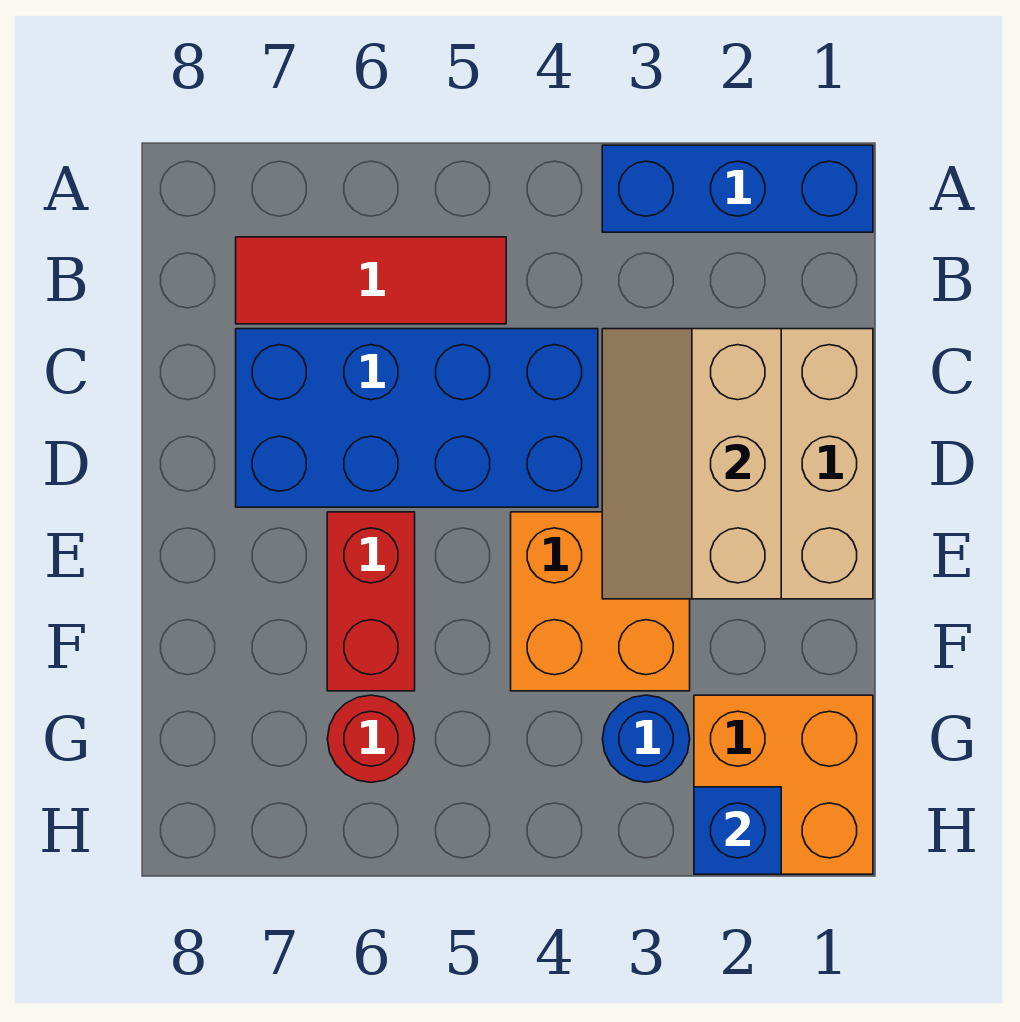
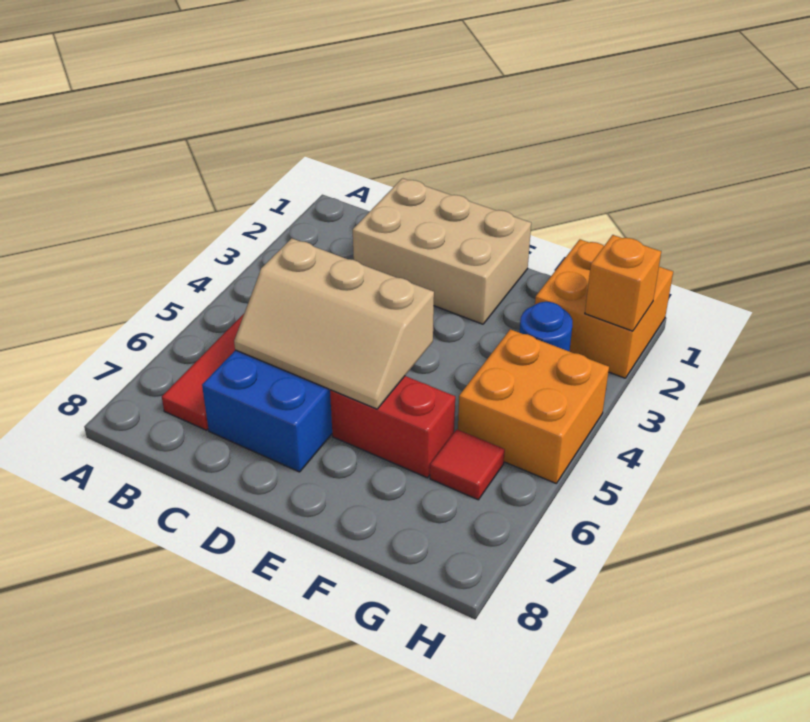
blue brick A1:A3 level 1 -> none
tan slope C2:E3 level 2 top 2 -> tan slope C5:E6 level 2 top 5
orange brick E3:F4 level 1 -> orange brick G4:H5 level 1
red round brick G6 level 1 -> red tile G6 level 1
blue brick H2 level 2 -> orange brick H2 level 2

